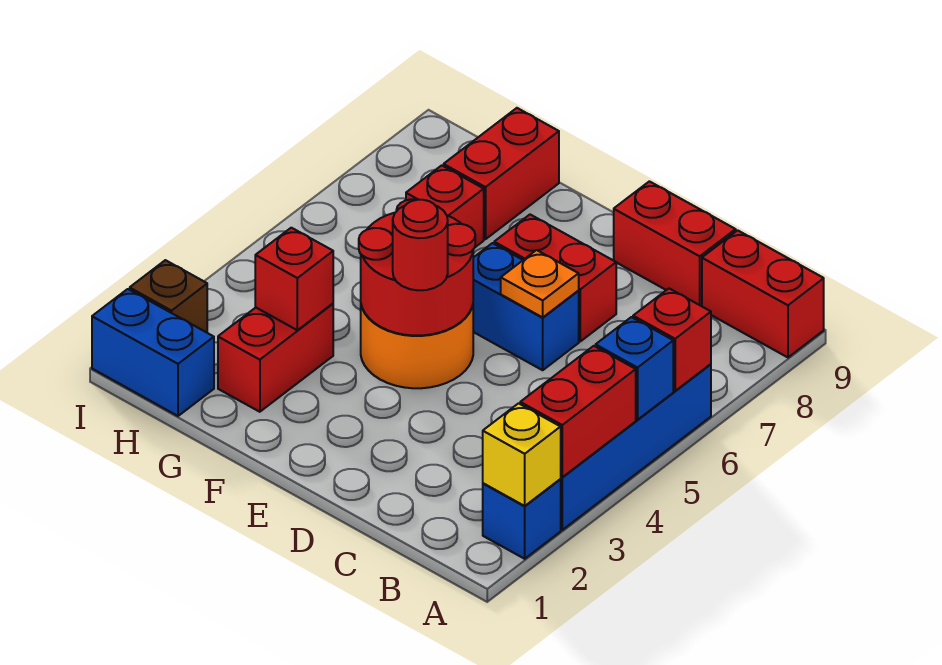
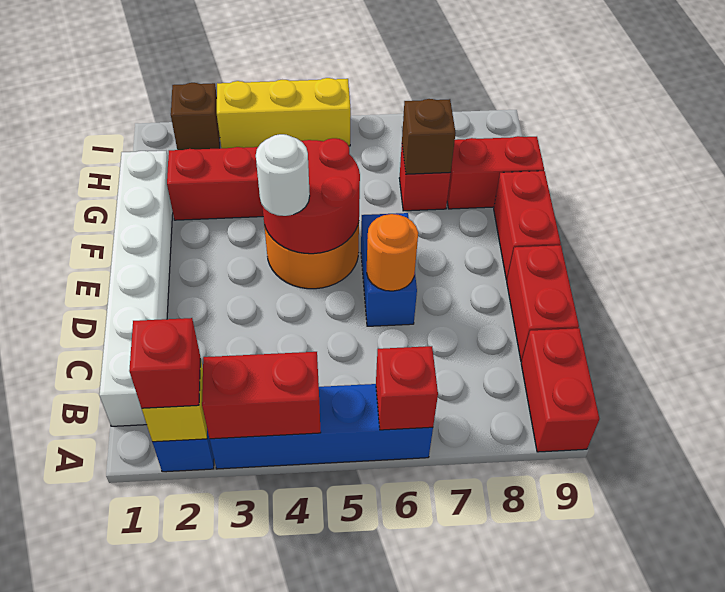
blue brick A5 level 2 -> none
none -> white brick B1:G1 level 1
orange plate D6 level 2 -> orange round brick D6 level 2
red brick D7:E7 level 1 -> red brick E9:F9 level 1
red round brick E4 level 3 -> white round brick E4 level 3
red brick G3 level 2 -> red brick A2 level 3
none -> brown brick G7 level 2
blue brick H1:I1 level 1 -> none
none -> yellow brick I3:I5 level 1

